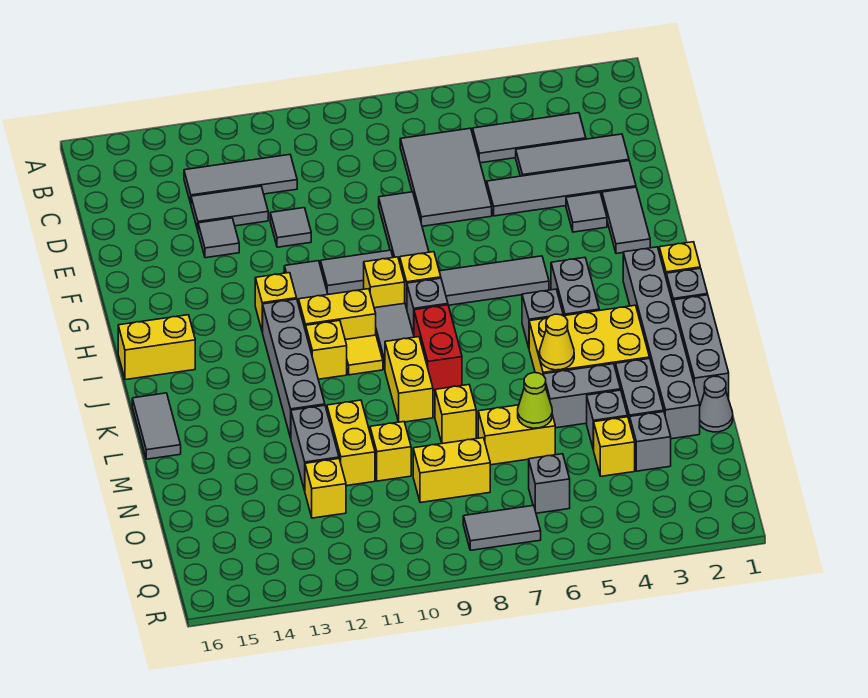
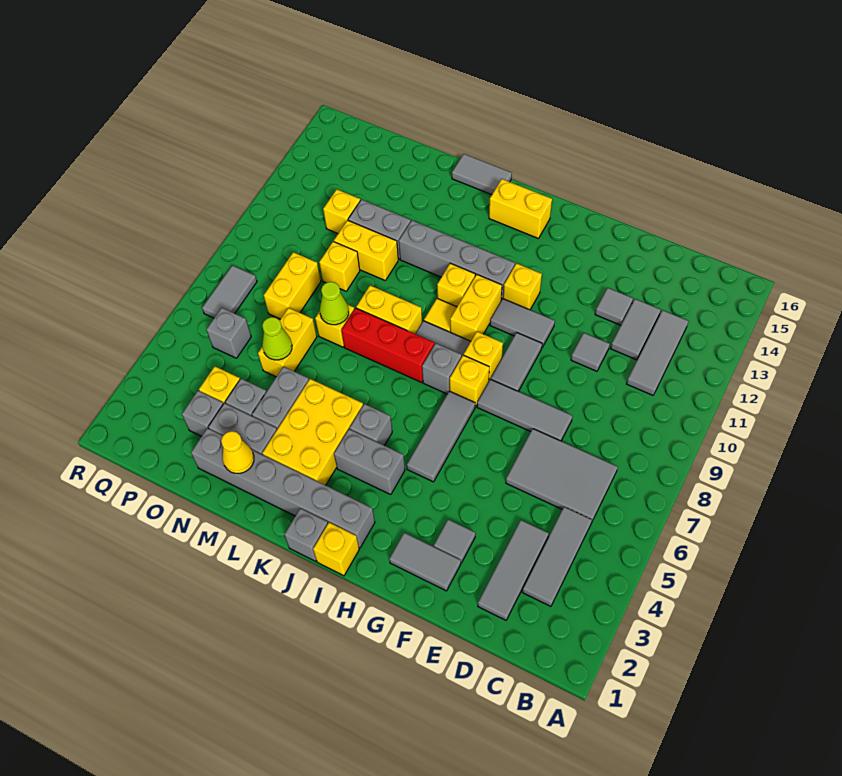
grey tile E2:E5 level 1 -> none
yellow brick I15:I16 level 1 -> yellow brick I15:J15 level 1
red brick J8:K8 level 1 -> red brick J8:L8 level 1
grey brick K1:M1 level 1 -> none
yellow cone L5 level 2 -> yellow cone M2 level 2
none -> lime cone M8 level 2
grey cone N1 level 1 -> none

